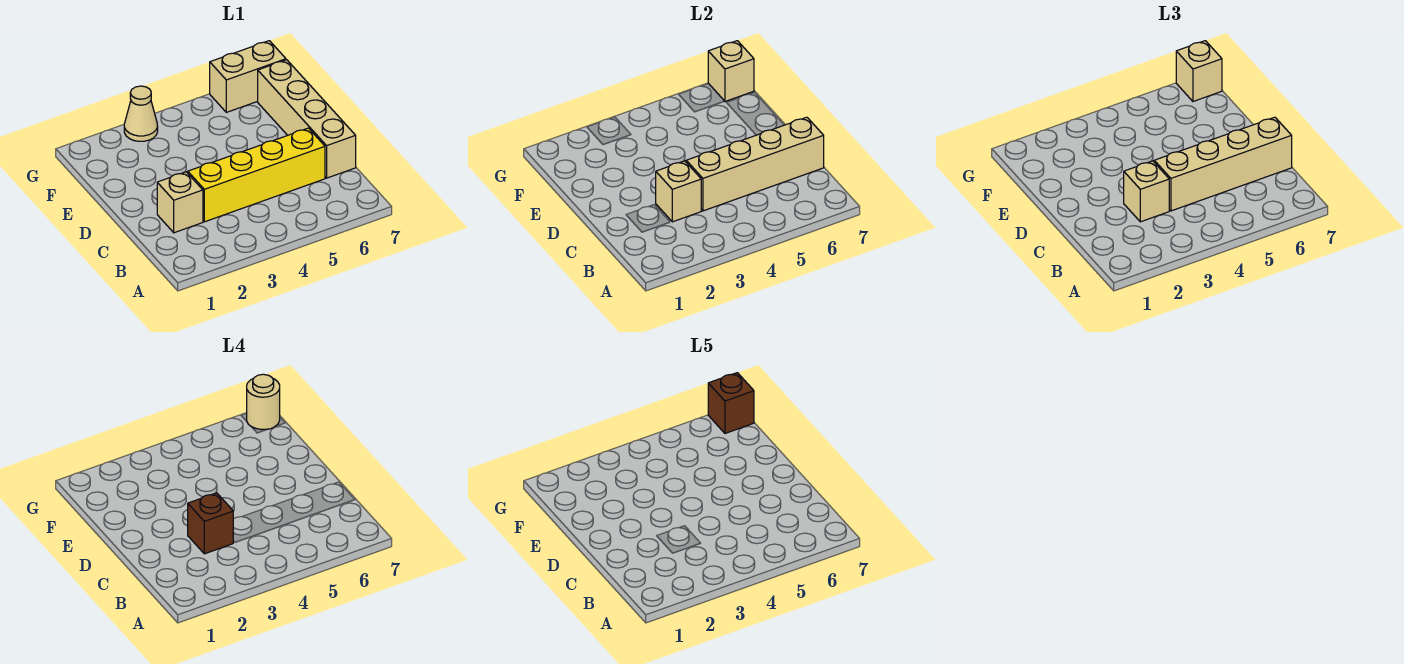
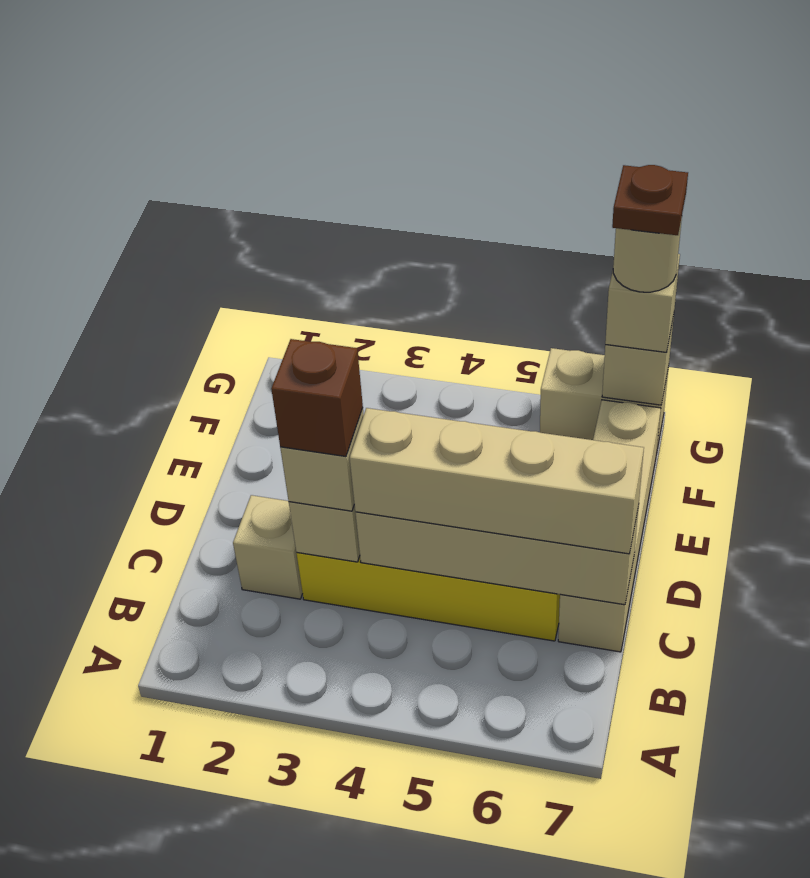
tan cone G3 level 1 -> none
brown brick G7 level 5 -> brown plate G7 level 5

